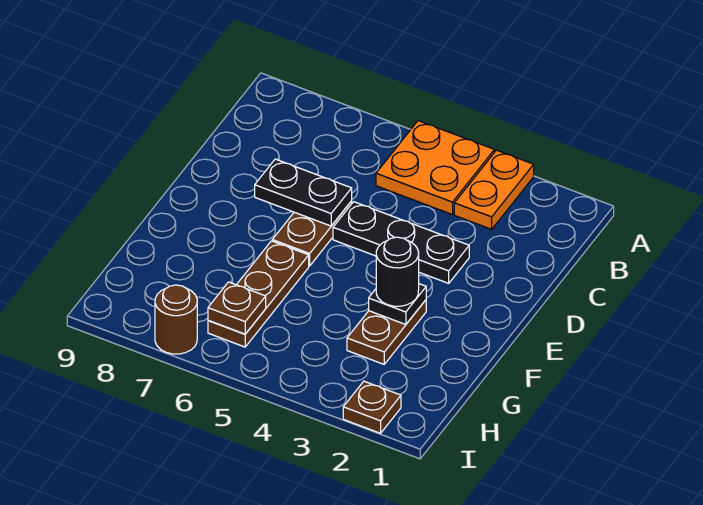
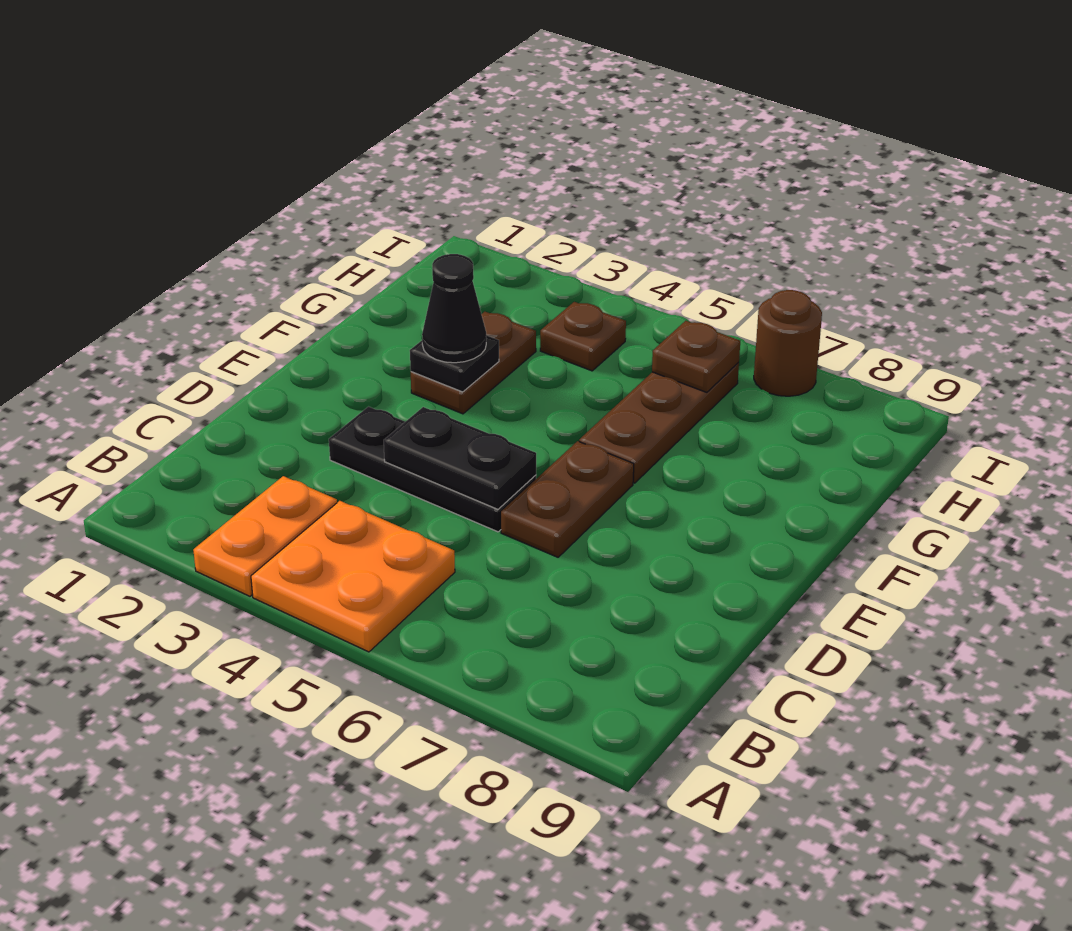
black plate D6:D7 level 2 -> black plate D4:D5 level 2
black round brick F3 level 3 -> black cone F3 level 3
brown plate I2 level 1 -> brown plate H4 level 1

